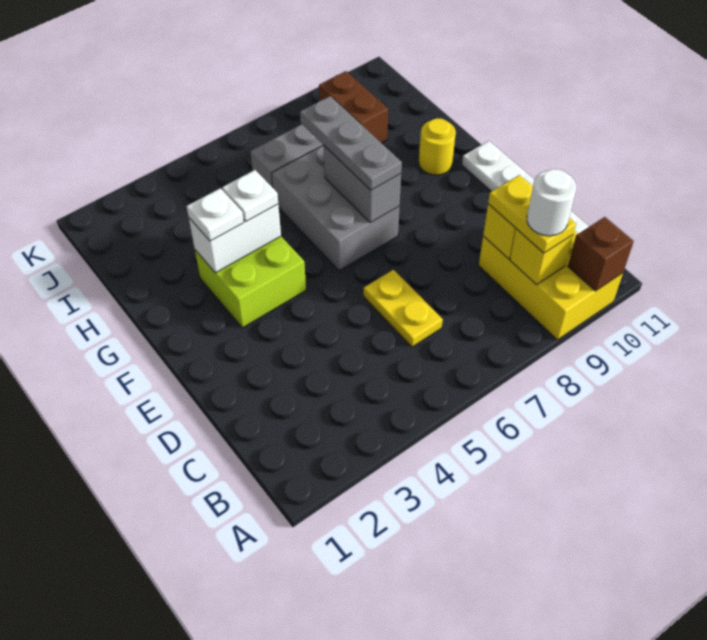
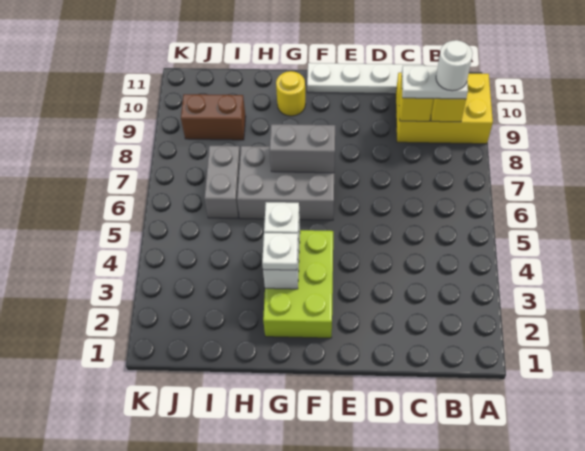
brown brick A10 level 2 -> none
yellow plate B9:C9 level 3 -> white plate B9:C9 level 3
yellow plate C6:D6 level 1 -> none
lime brick F3:G4 level 1 -> lime brick F2:G4 level 1
grey plate F7:H7 level 3 -> none

